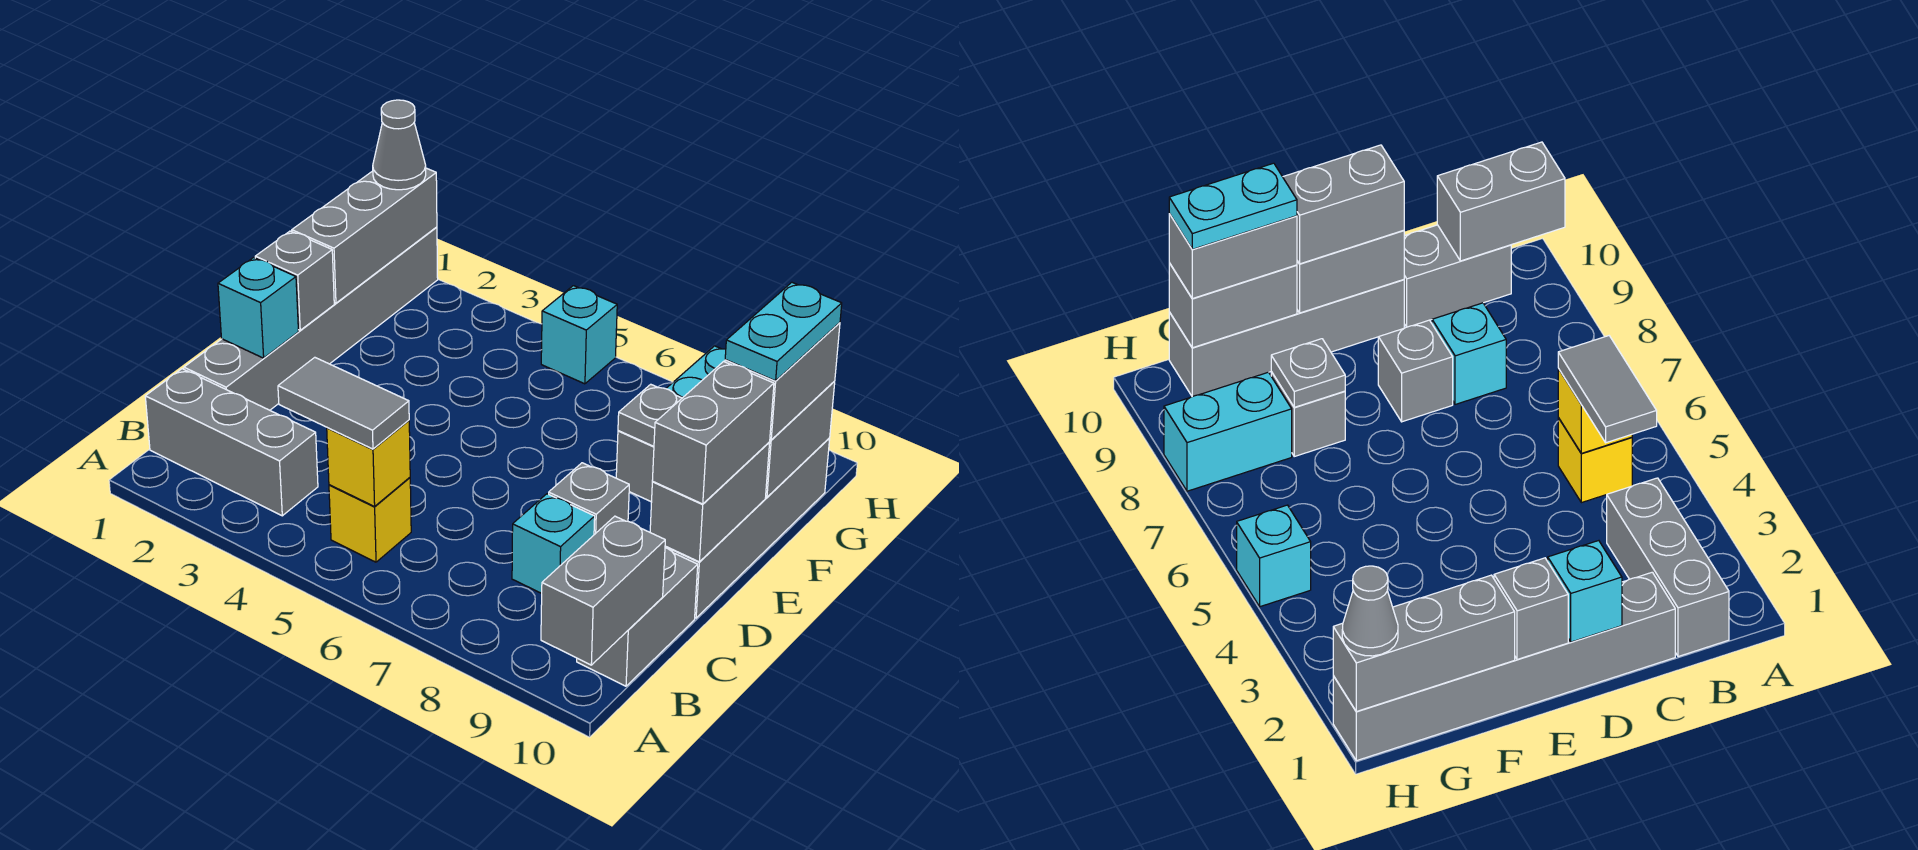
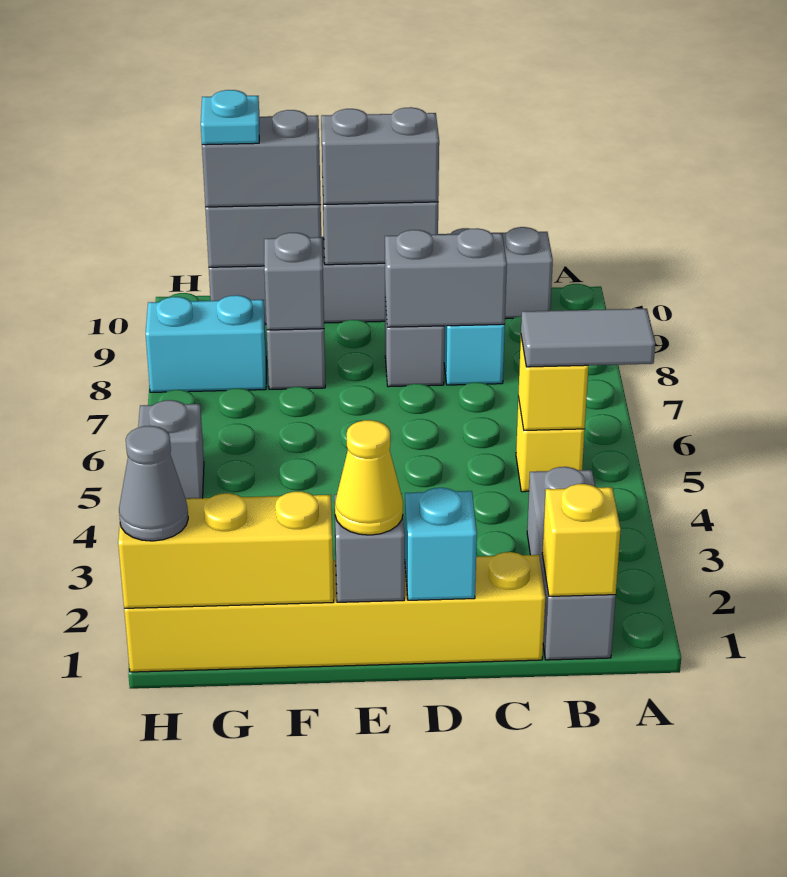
grey brick A10:B10 level 2 -> grey brick C8:D8 level 2
none -> yellow brick B1 level 2
grey tile B4:B5 level 3 -> grey tile A5:B5 level 3
grey brick C1:H1 level 1 -> yellow brick C1:H1 level 1
none -> yellow cone E1 level 3
grey brick F1:H1 level 2 -> yellow brick F1:H1 level 2
grey plate F8 level 2 -> grey brick F8 level 2
cyan plate F10:G10 level 4 -> cyan plate G10 level 4
cyan brick H5 level 1 -> grey brick H5 level 1

